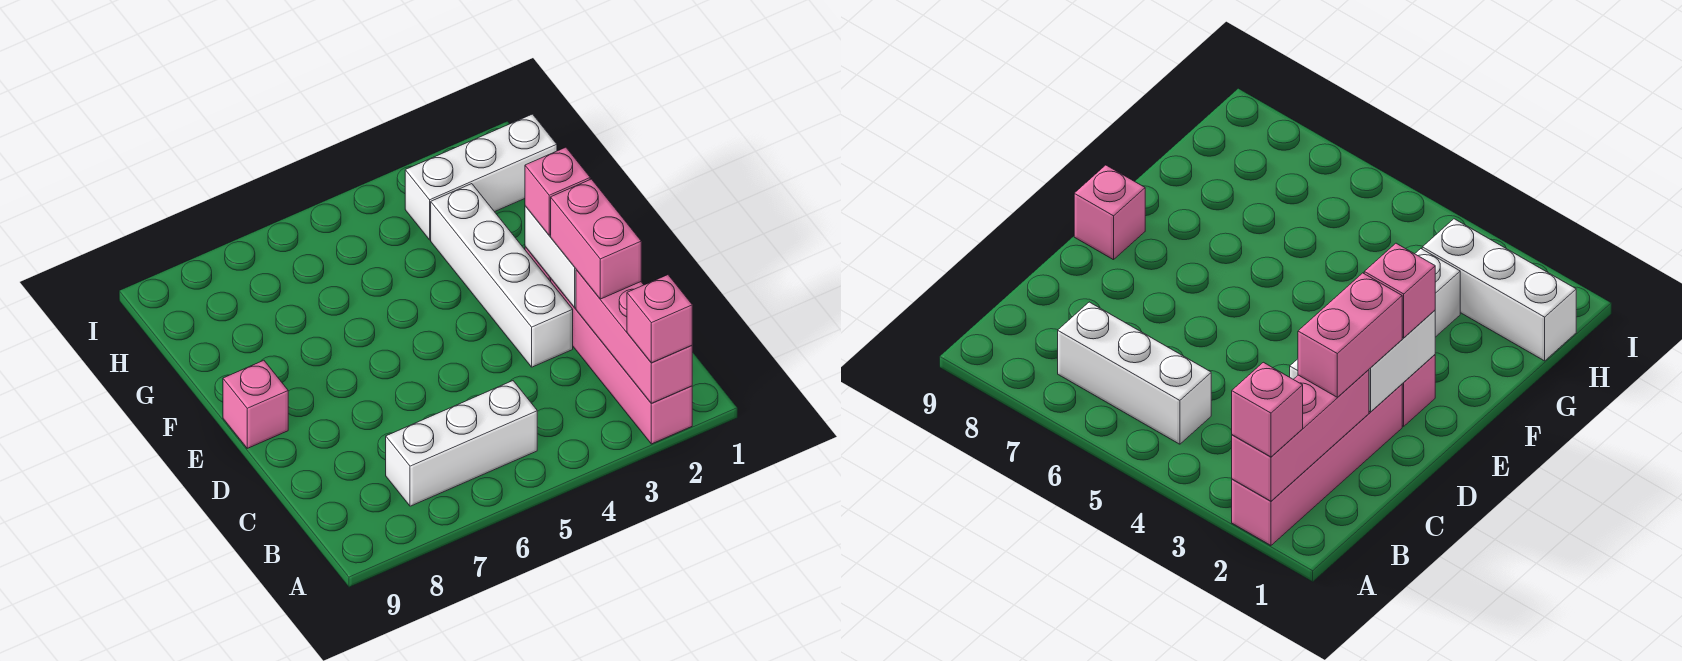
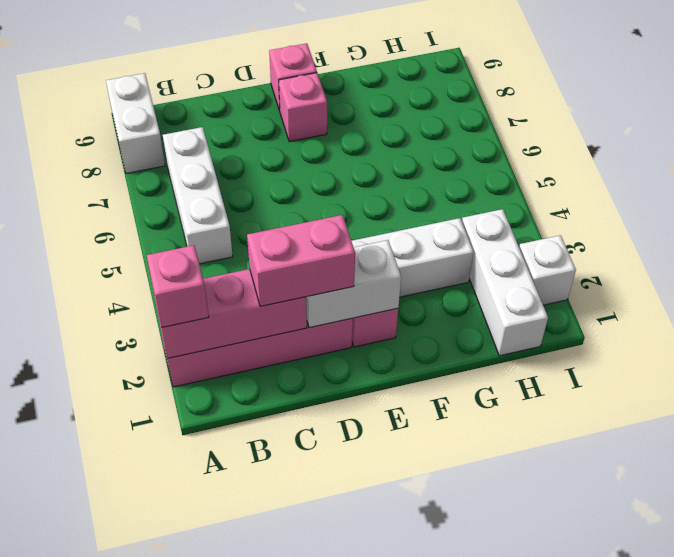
none -> white brick A8:A9 level 1
pink brick E2 level 3 -> pink brick E8 level 1
none -> white brick I2 level 1

